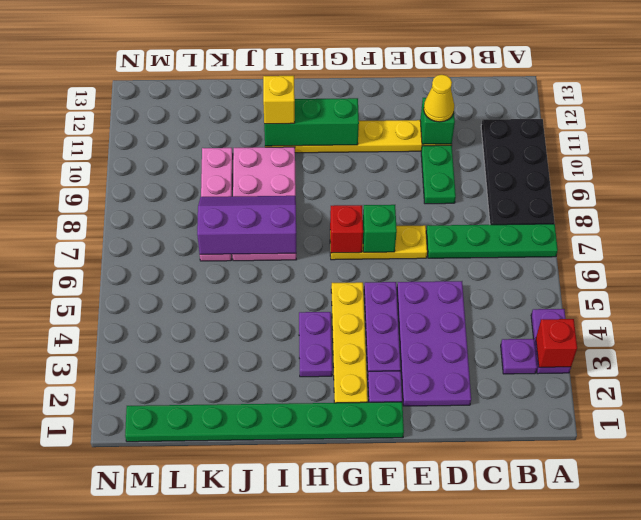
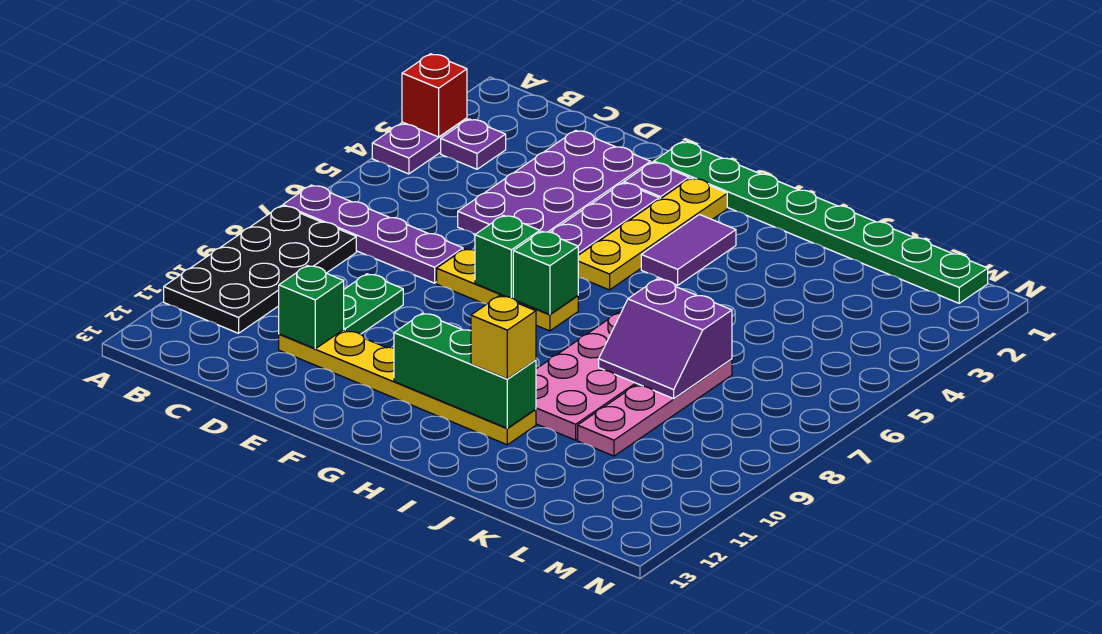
green plate A7:D7 level 1 -> purple plate A7:D7 level 1
yellow cone D11 level 3 -> none
red brick G7 level 2 -> green brick G7 level 2
purple plate H3:H4 level 1 -> purple tile H3:H4 level 1
purple slope I7:K8 level 2 top 7 -> purple slope J7:K8 level 2 top 7

